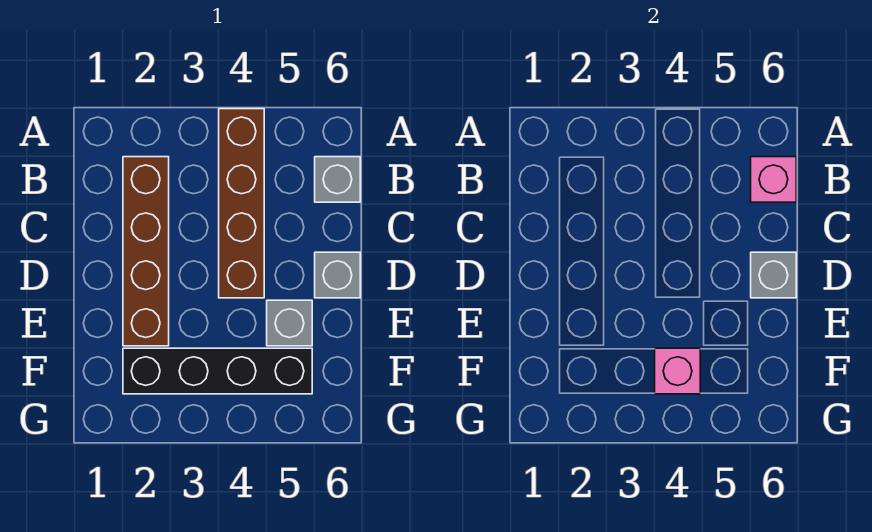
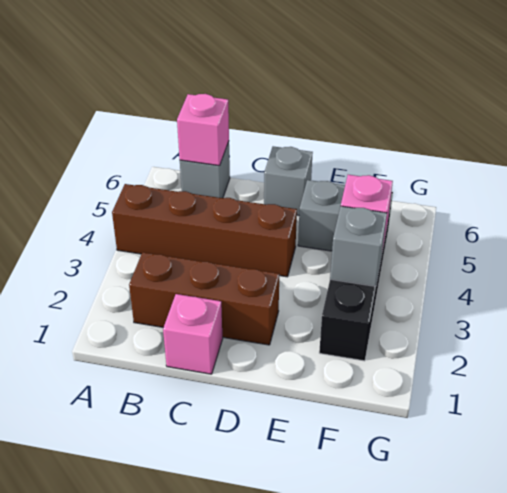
brown brick B2:E2 level 1 -> brown brick B2:D2 level 1
none -> pink brick C1 level 1
grey brick D6 level 2 -> grey brick F3 level 2

